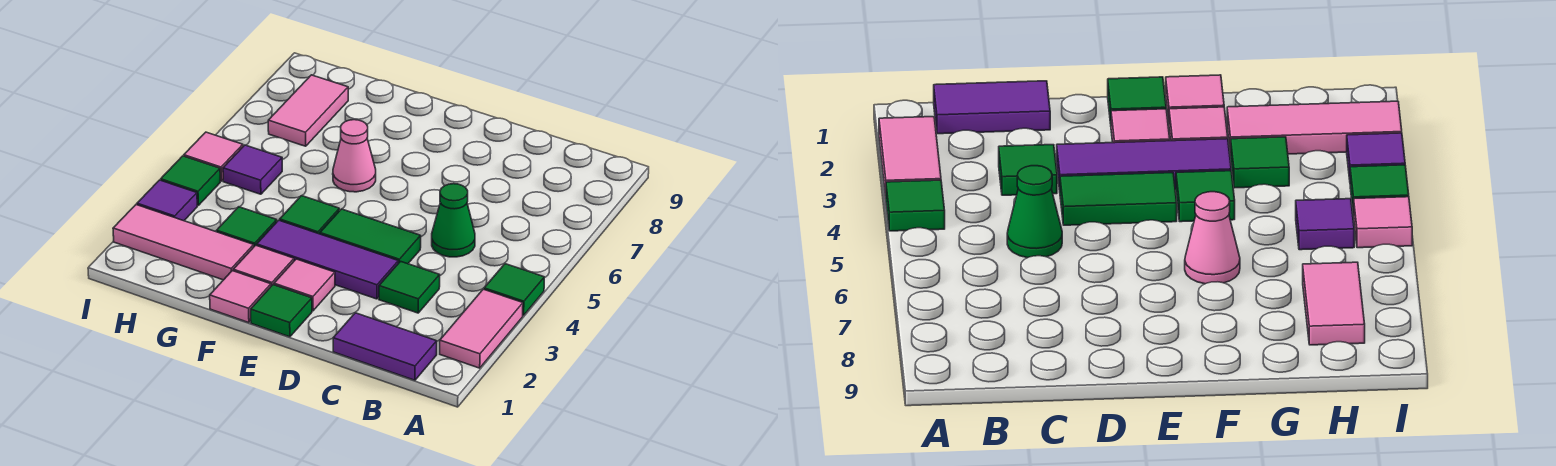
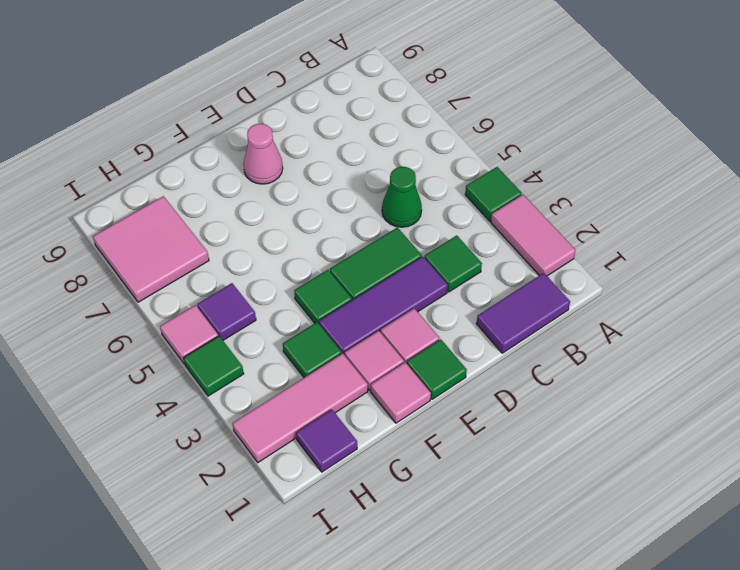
pink cone F6 level 1 -> pink cone E8 level 1
pink tile H7:H8 level 1 -> pink tile H7:I8 level 1
purple tile I3 level 1 -> purple tile H1 level 1

